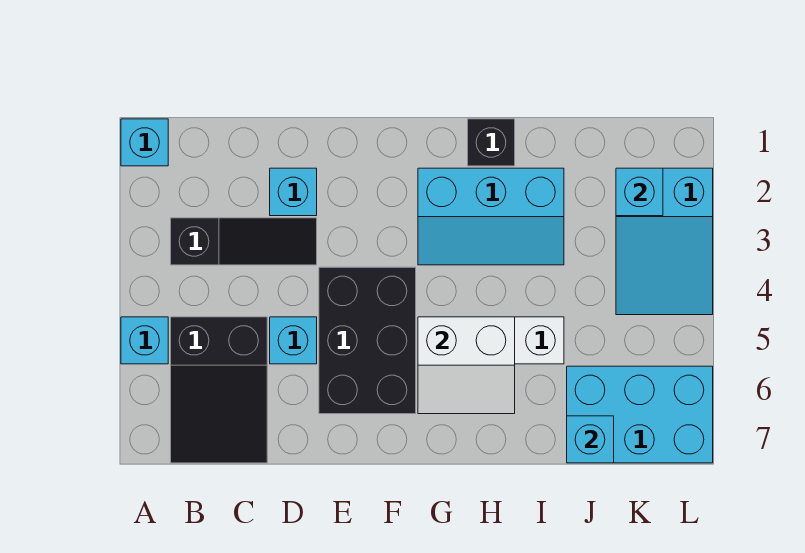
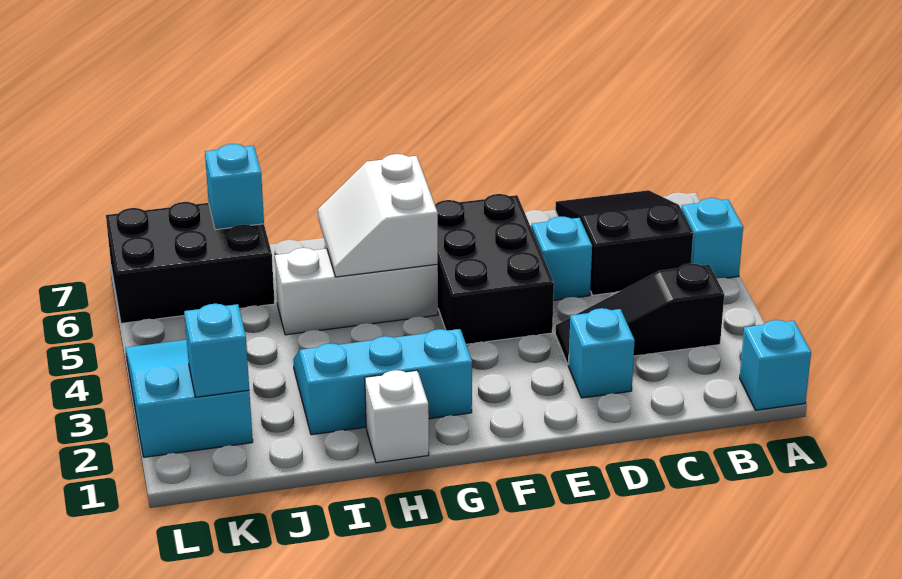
white slope G5:H6 level 2 top 5 -> white slope G5:H6 level 2 top G
black brick H1 level 1 -> white brick H1 level 1
cyan brick J6:L7 level 1 -> black brick J6:L7 level 1

